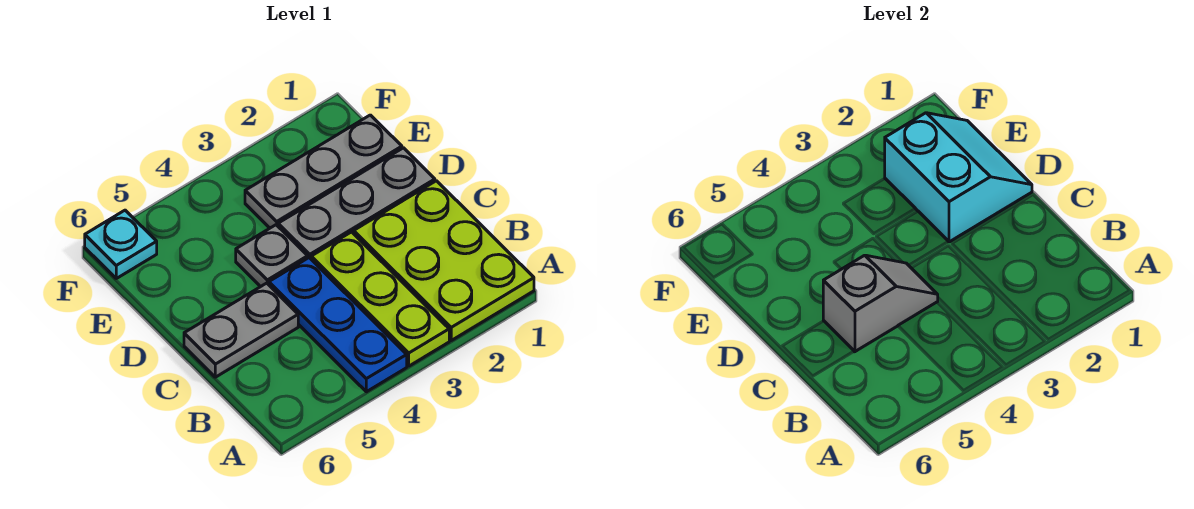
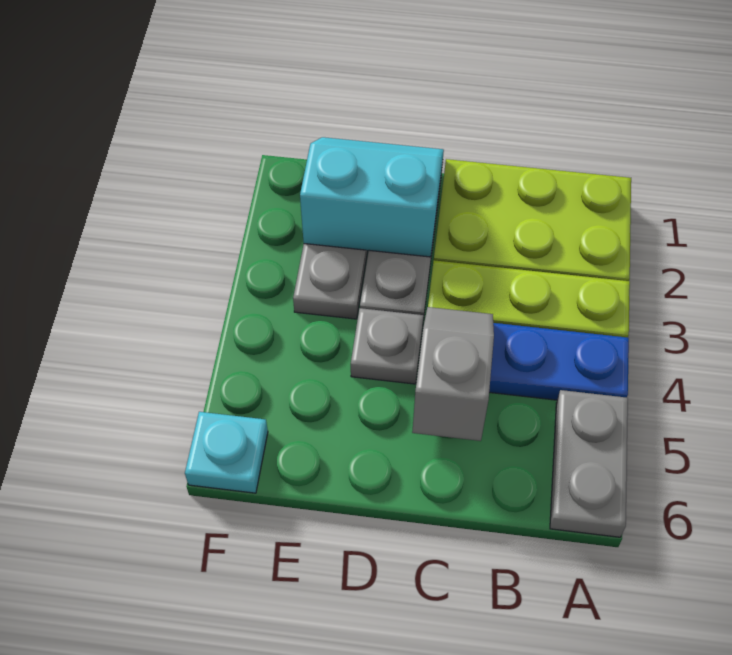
grey plate C5:C6 level 1 -> grey plate A5:A6 level 1

